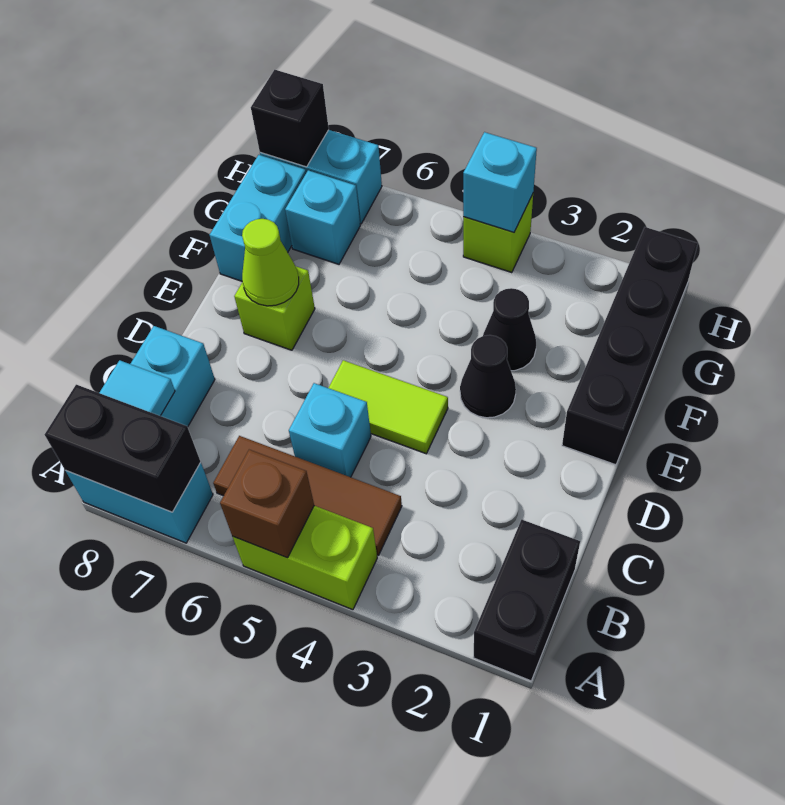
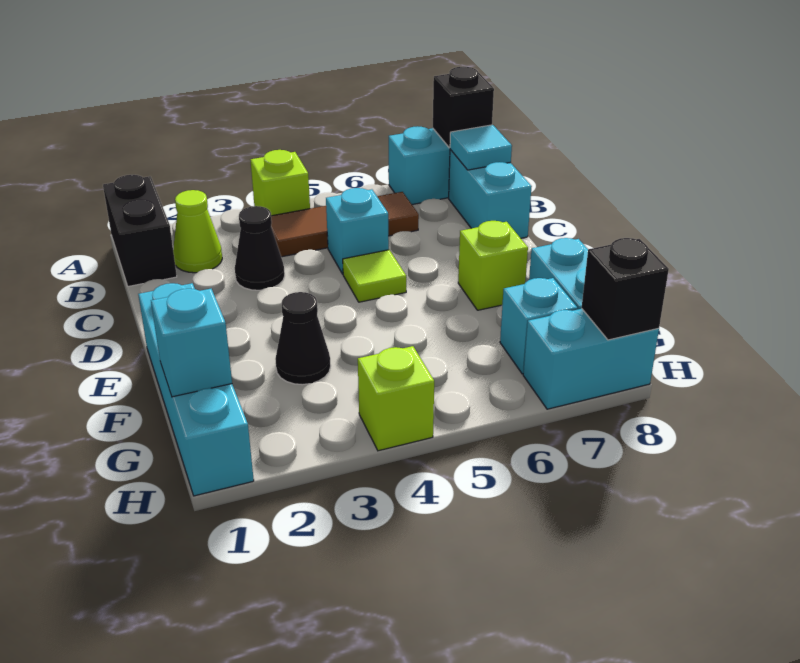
lime brick A4:A5 level 1 -> lime brick A4 level 1
brown brick A5 level 2 -> none
black brick A7:A8 level 2 -> black brick A8 level 2
lime tile D4:D5 level 1 -> lime tile D5 level 1
black brick E1:H1 level 1 -> cyan brick E1:H1 level 1
black cone E3 level 1 -> black cone C3 level 1
lime cone E7 level 2 -> lime cone B2 level 1
cyan brick H4 level 2 -> cyan brick G1 level 2

